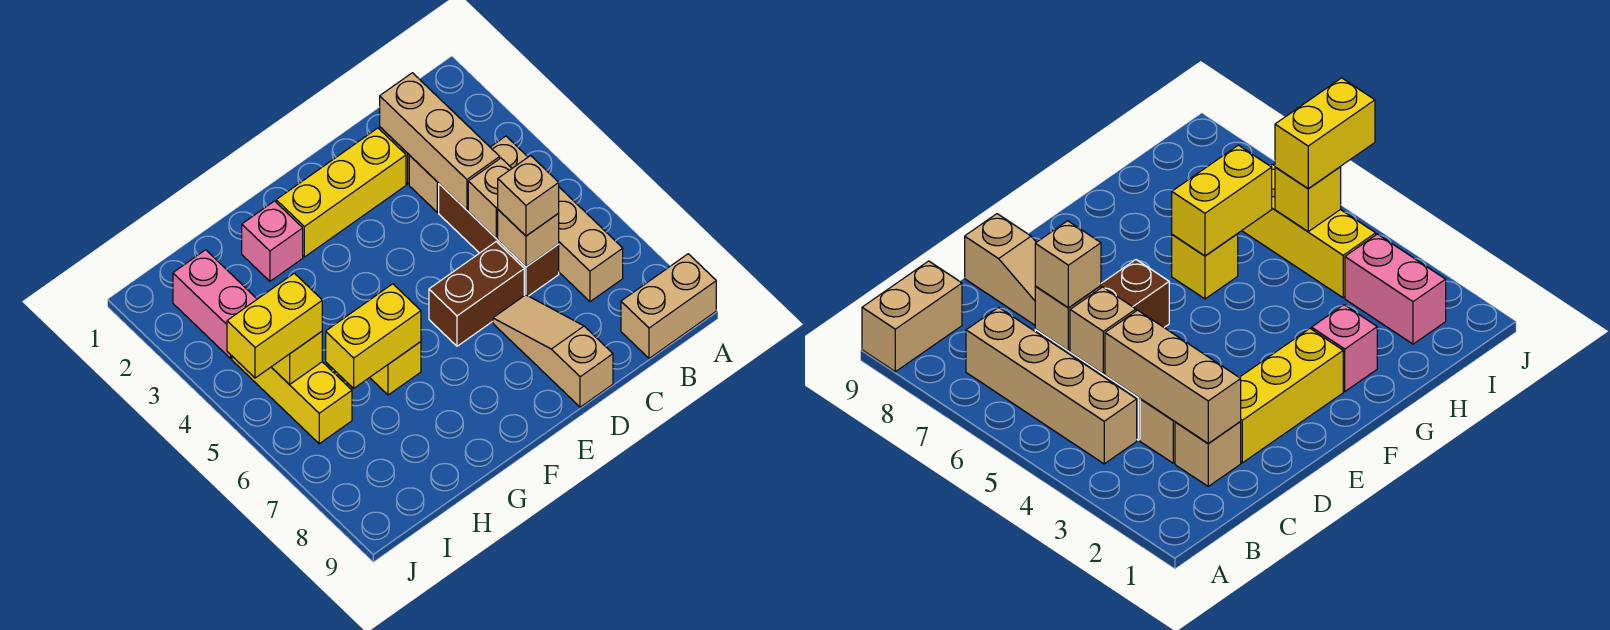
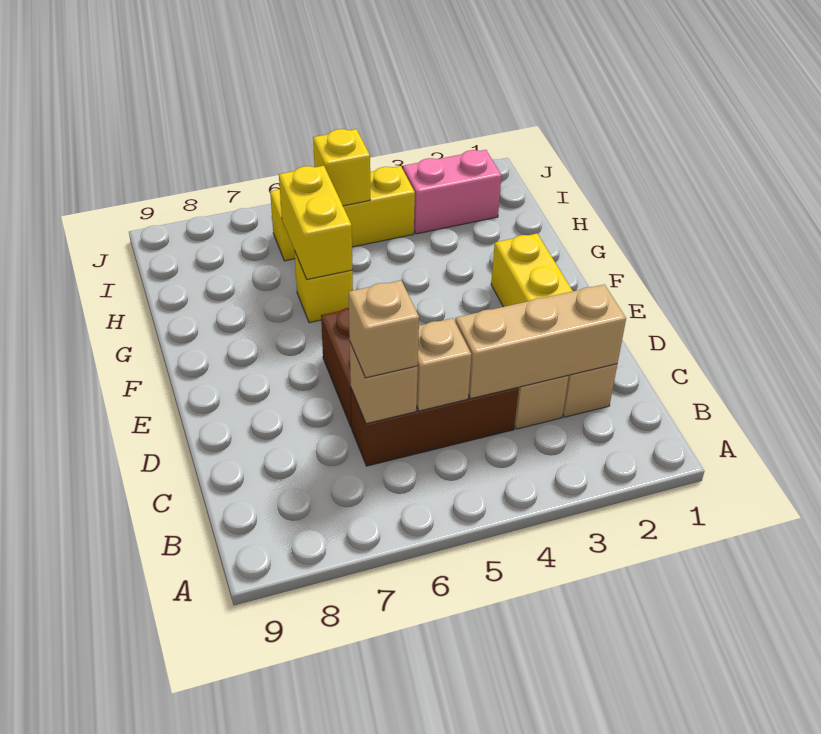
tan brick A9:B9 level 1 -> none
tan brick B4:B7 level 1 -> none
tan slope D7:D9 level 1 top 9 -> none
pink brick G2 level 1 -> none
yellow brick I5:J5 level 3 -> none

